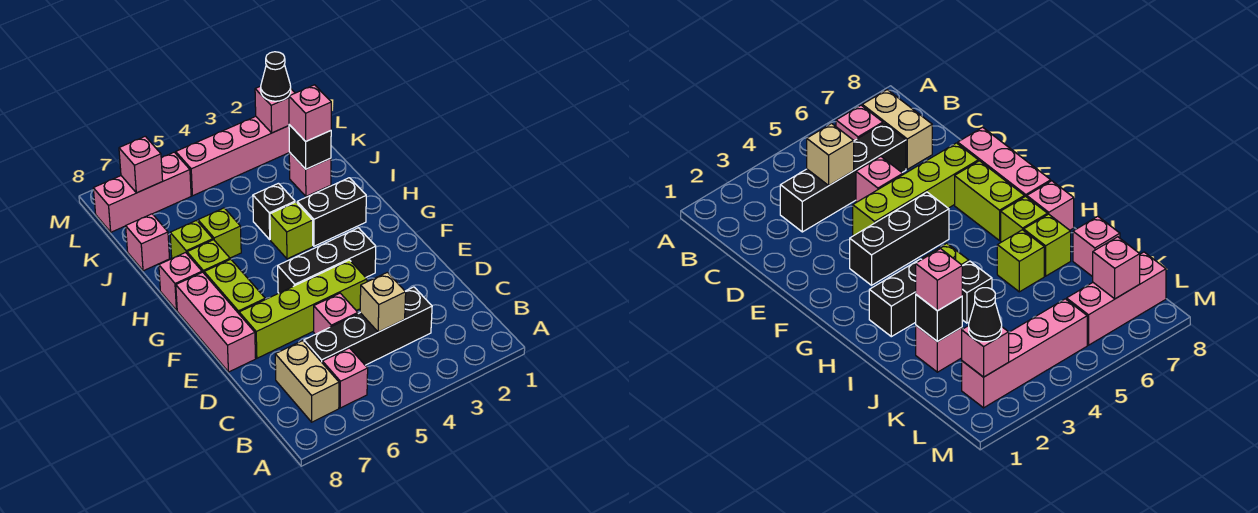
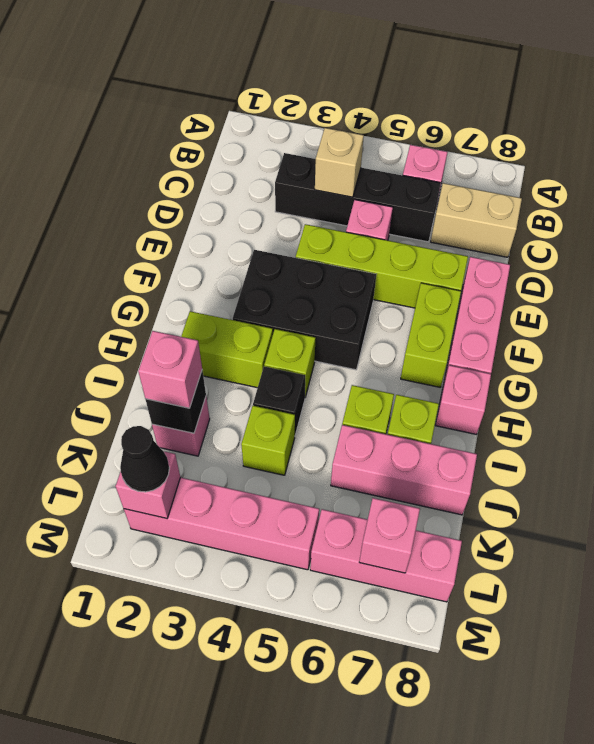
tan brick B7:C7 level 1 -> tan brick C7:C8 level 1
black brick F3:F5 level 1 -> black brick F3:G5 level 1
black brick H2:H3 level 1 -> lime brick H2:H3 level 1
lime brick H7 level 1 -> lime brick J4 level 1
pink brick J8 level 1 -> pink brick J6:J8 level 1

